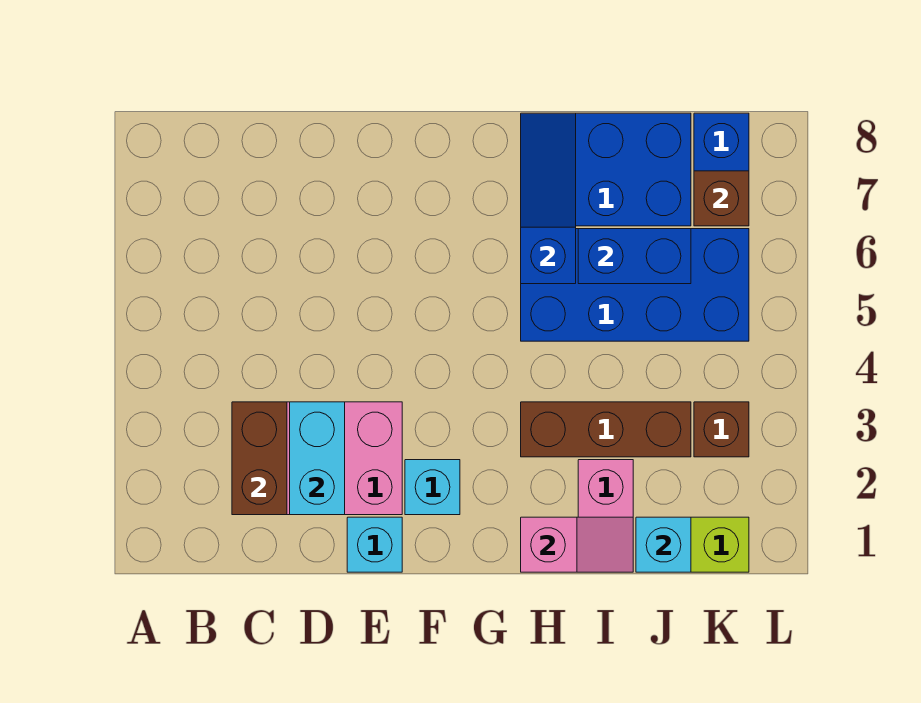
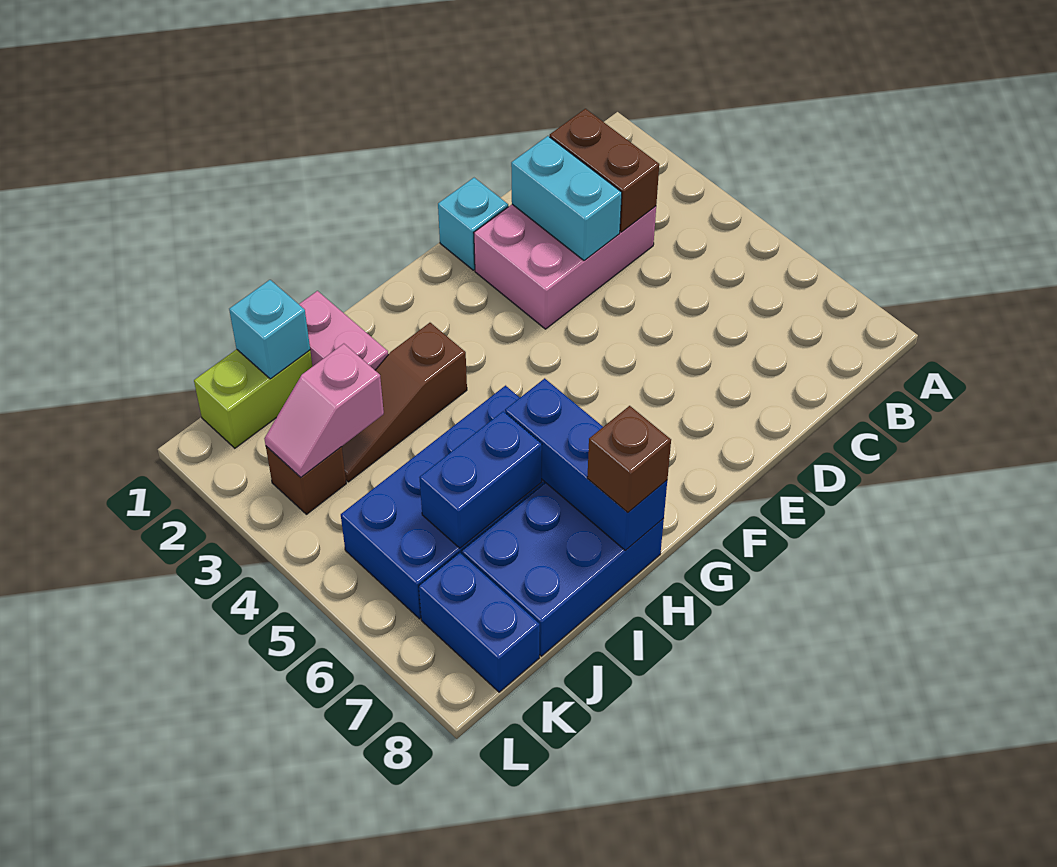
cyan brick F2 level 1 -> none
pink slope H1:I1 level 2 top H -> pink slope J3:K3 level 2 top J
brown brick H3:J3 level 1 -> brown slope H3:J3 level 1 top H
blue slope H6:H8 level 2 top 6 -> blue brick H6:H8 level 2
brown brick K7 level 2 -> brown brick H8 level 3

